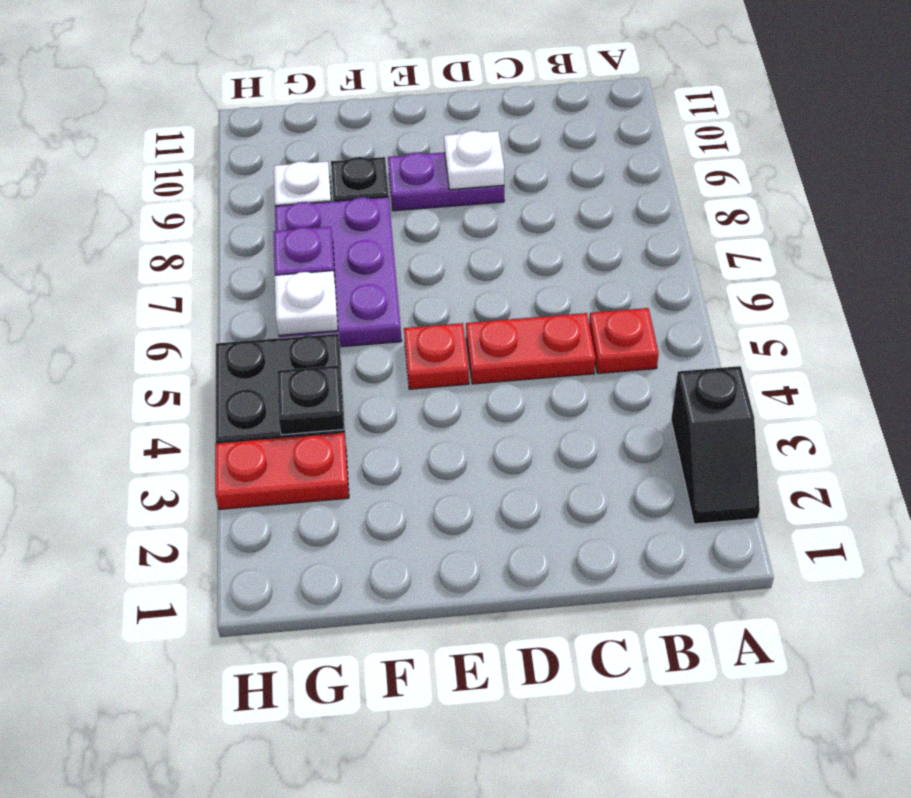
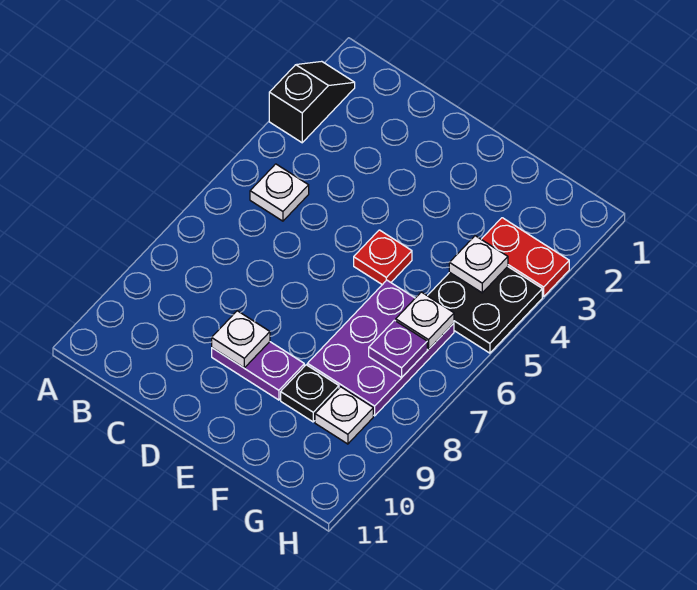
red plate B5 level 1 -> white plate B5 level 1
red plate C5:D5 level 1 -> none
black plate G4 level 2 -> white plate G4 level 2

